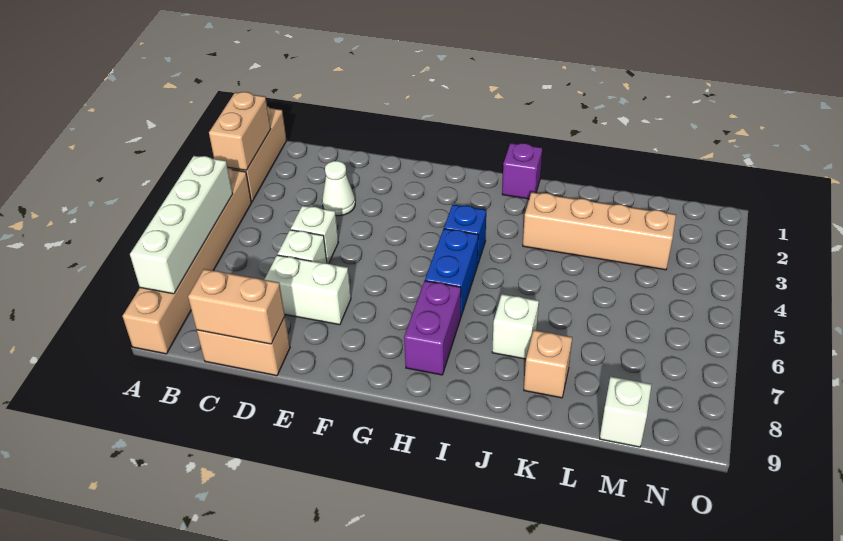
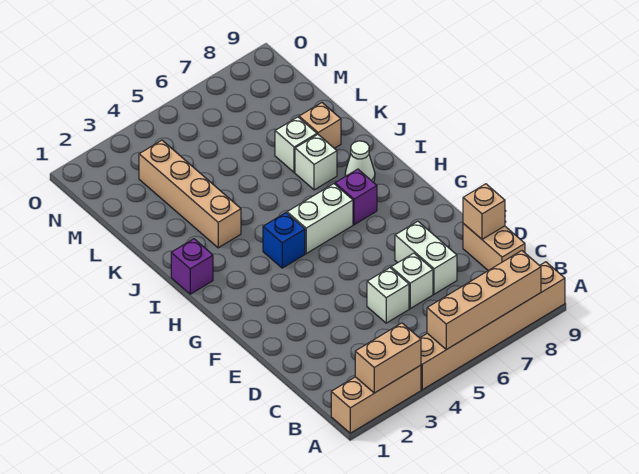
white brick A5:A8 level 2 -> tan brick A5:A8 level 2
tan brick C9:D9 level 2 -> tan brick D9 level 2
white cone D3 level 1 -> white cone I8 level 1
blue brick H5:H6 level 1 -> white brick H5:H6 level 1
purple brick H7:H8 level 1 -> purple brick H7 level 1
white brick M9 level 1 -> white brick K7 level 1

